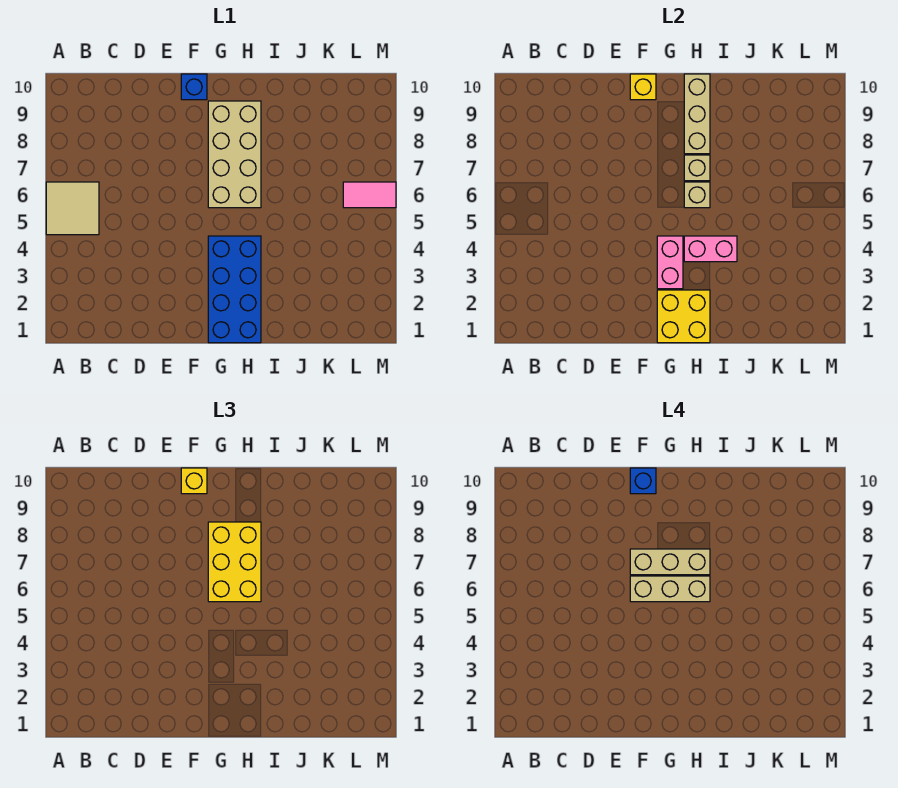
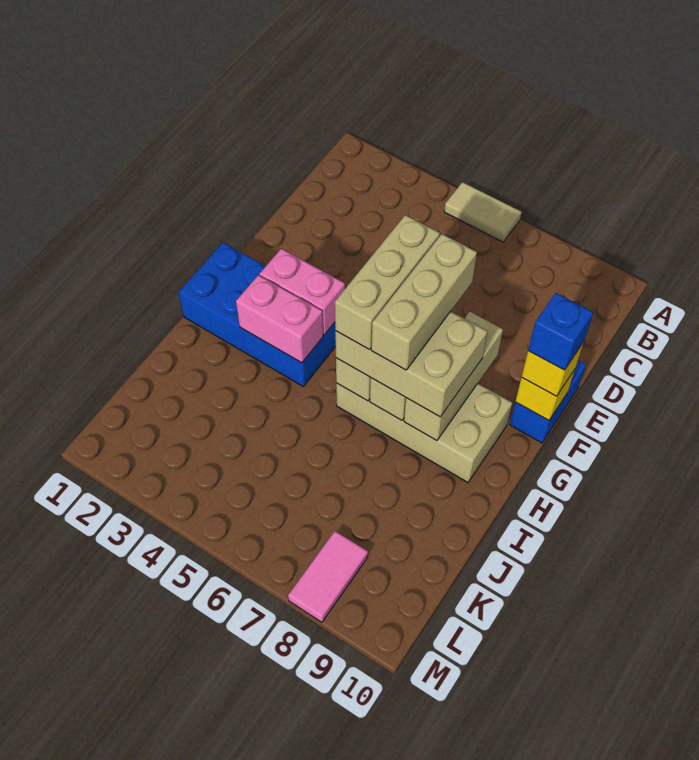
tan tile A5:B6 level 1 -> tan tile A5:A6 level 1
blue brick F10 level 1 -> blue brick E10:F10 level 1
yellow brick G1:H2 level 2 -> none
yellow brick G6:H8 level 3 -> tan brick G6:H8 level 3
pink brick H4:I4 level 2 -> pink brick H3:H4 level 2
tan brick H8:H10 level 2 -> tan brick F8:H8 level 2
pink tile L6:M6 level 1 -> pink tile L8:M8 level 1

